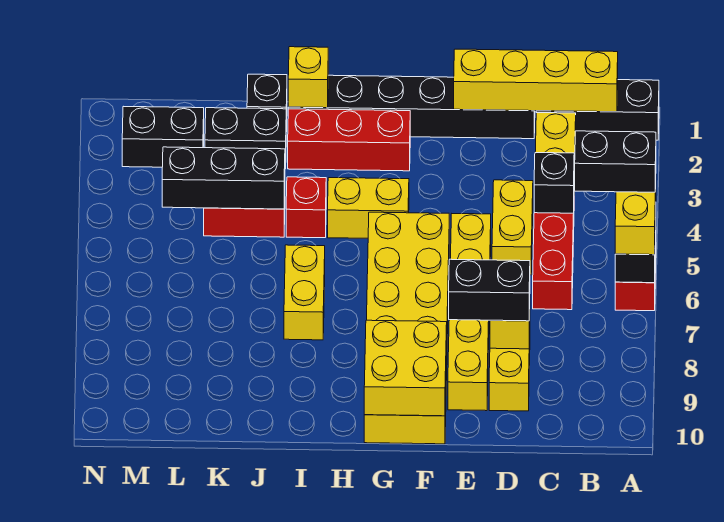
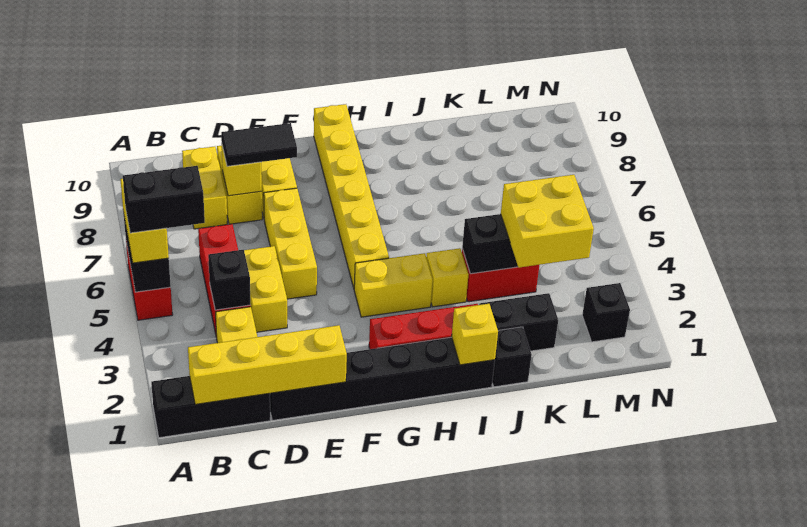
black brick D8:E8 level 3 -> black tile D8:E8 level 3
yellow brick F5:G10 level 1 -> yellow brick G5:G10 level 1
yellow brick F9:G10 level 2 -> yellow brick K3:L4 level 3
red brick I4 level 1 -> yellow brick I4 level 1
yellow brick I6:I7 level 1 -> yellow brick C8:C9 level 1
black brick L2:M2 level 1 -> black brick M2 level 1

